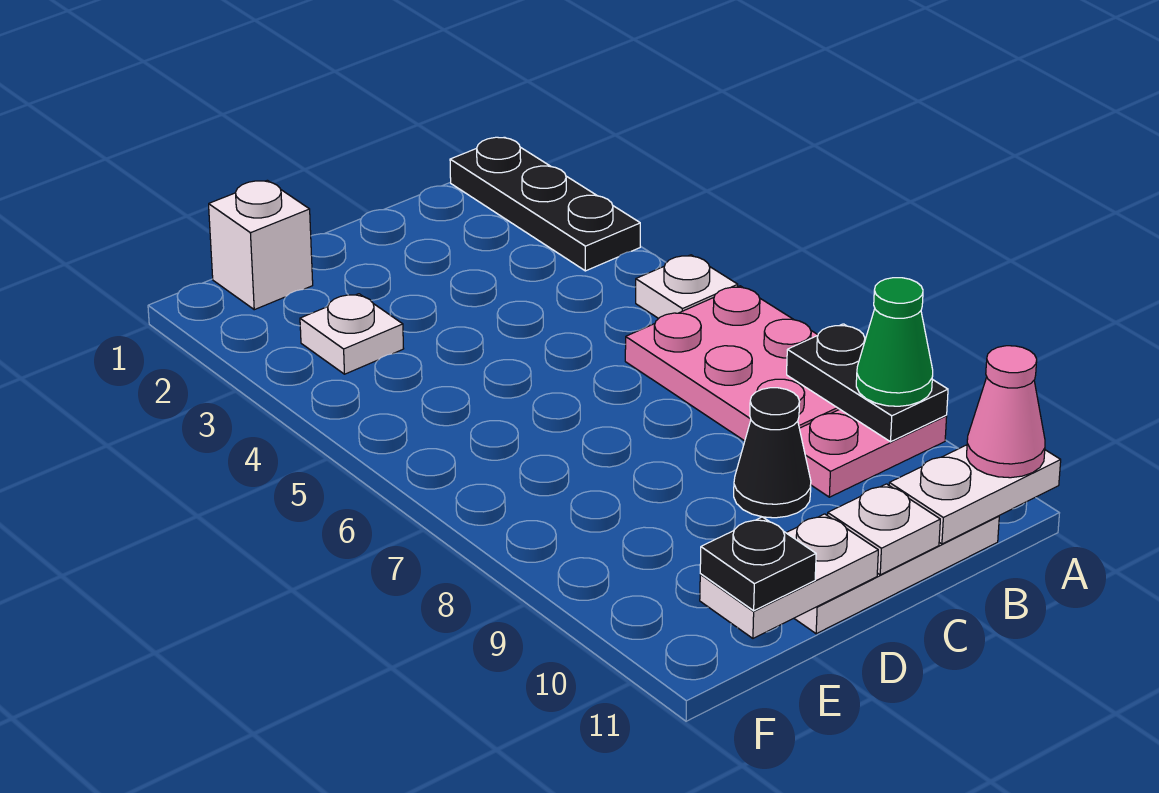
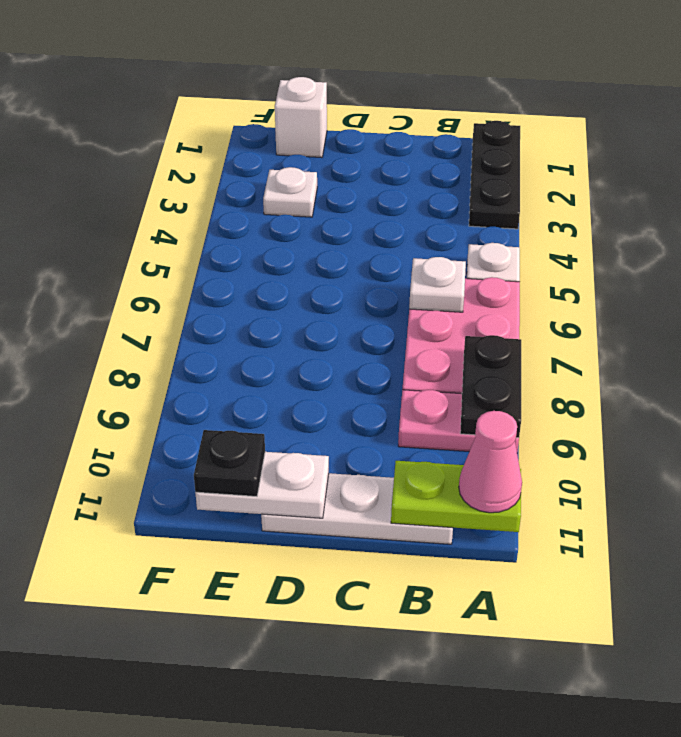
green cone A9 level 3 -> none
white plate A11:B11 level 2 -> lime plate A11:B11 level 2
black cone C9 level 1 -> none
white plate C11 level 2 -> white plate B6 level 2

